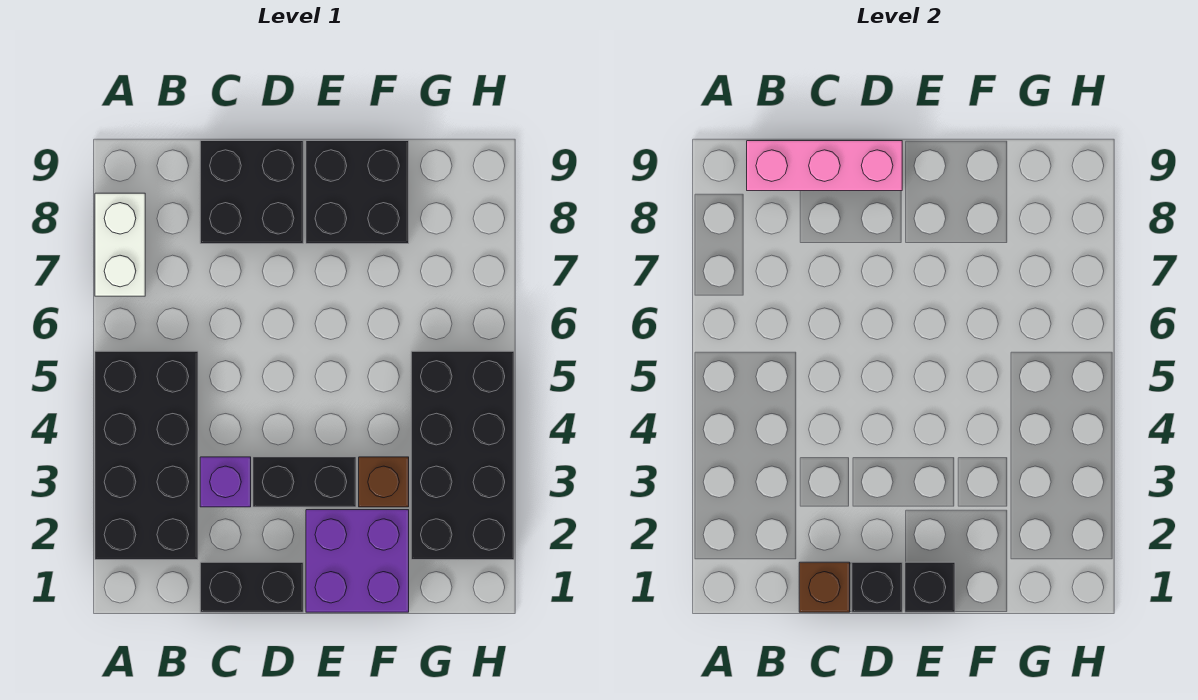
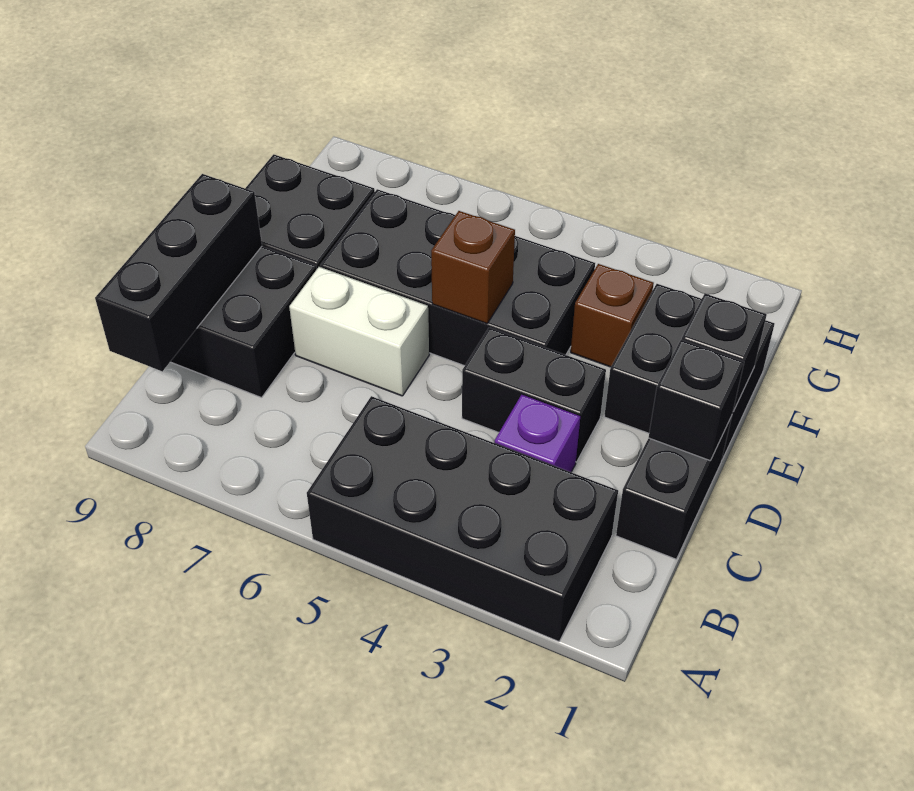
white brick A7:A8 level 1 -> white brick D6:D7 level 1
pink brick B9:D9 level 2 -> black brick B9:D9 level 2
brown brick C1 level 2 -> brown brick E5 level 2
black brick D3:E3 level 1 -> black brick D3:D4 level 1
purple brick E1:F2 level 1 -> black brick E1:F2 level 1
black brick G2:H5 level 1 -> black brick E4:F7 level 1

